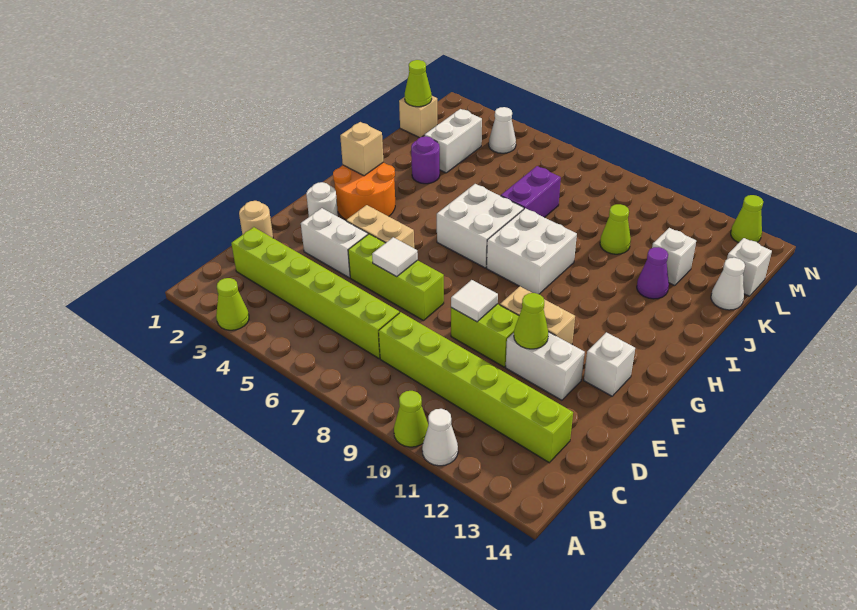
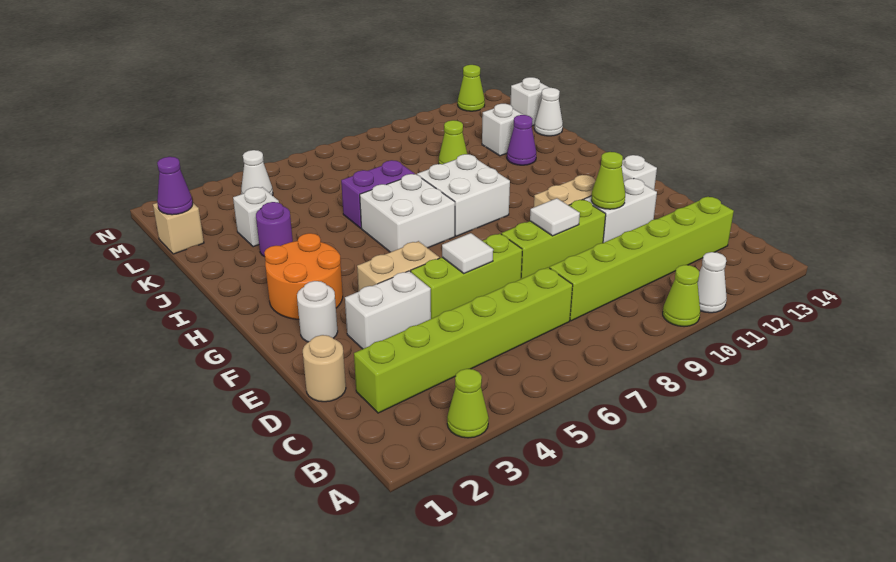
lime brick E9:E10 level 1 -> lime brick E8:E10 level 1
tan brick H2 level 2 -> none
purple brick J7:K7 level 1 -> purple brick J6:J7 level 1
white brick K3:L3 level 1 -> white brick K3 level 1
lime cone L1 level 2 -> purple cone L1 level 2

